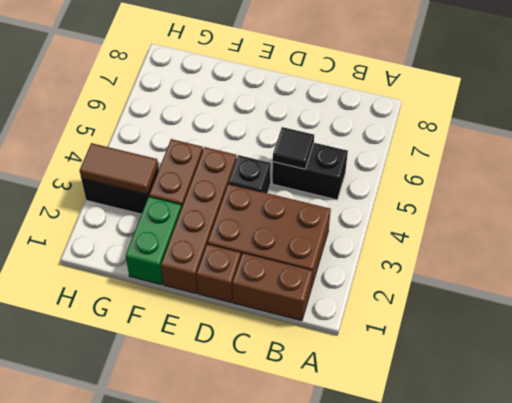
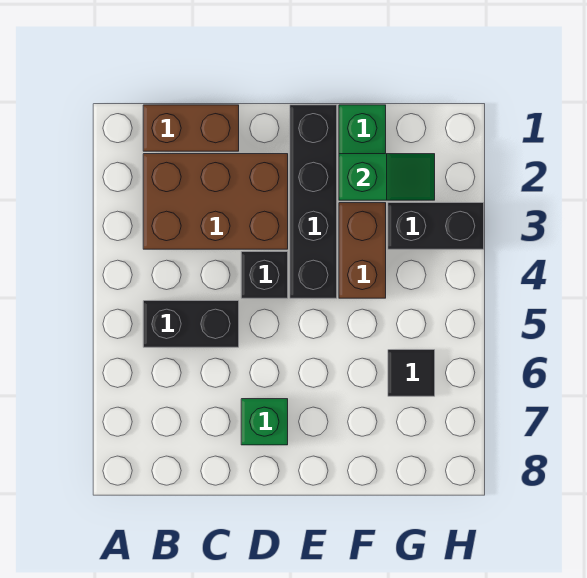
black tile C5 level 2 -> black tile G6 level 1
brown brick D1 level 1 -> none
none -> green brick D7 level 1
brown brick E1:E4 level 1 -> black brick E1:E4 level 1
none -> green slope F2:G2 level 2 top F
brown tile G3:H3 level 2 -> none

